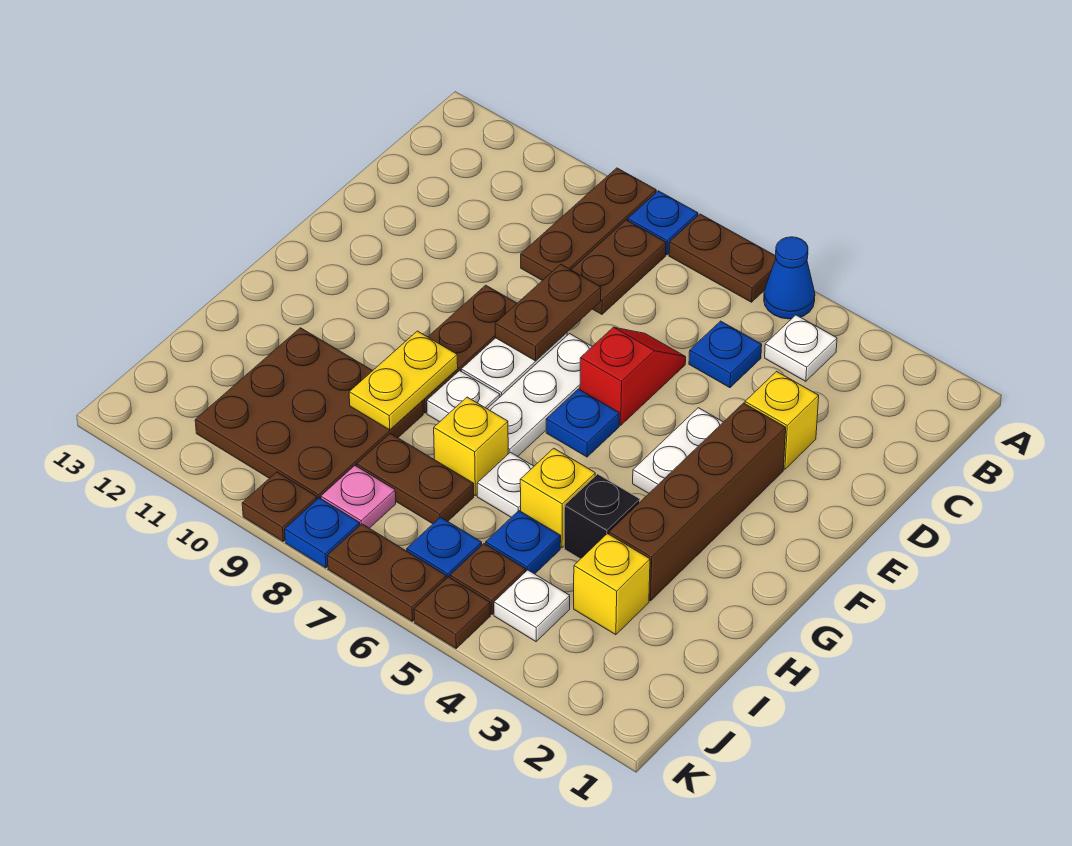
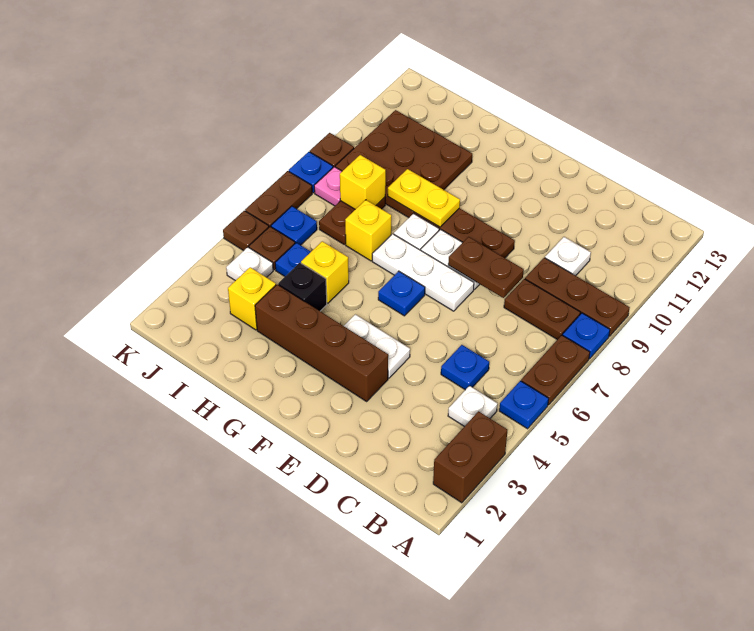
none -> brown brick A2:A3 level 1
blue cone A5 level 1 -> blue plate A5 level 1
yellow brick D3 level 1 -> yellow brick I8 level 2
red slope D6:E6 level 1 top E -> none
white plate H6 level 1 -> white plate C10 level 1

